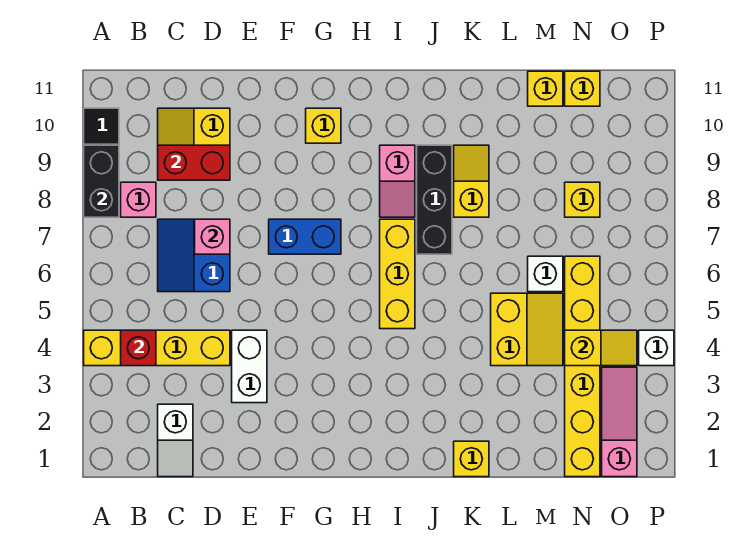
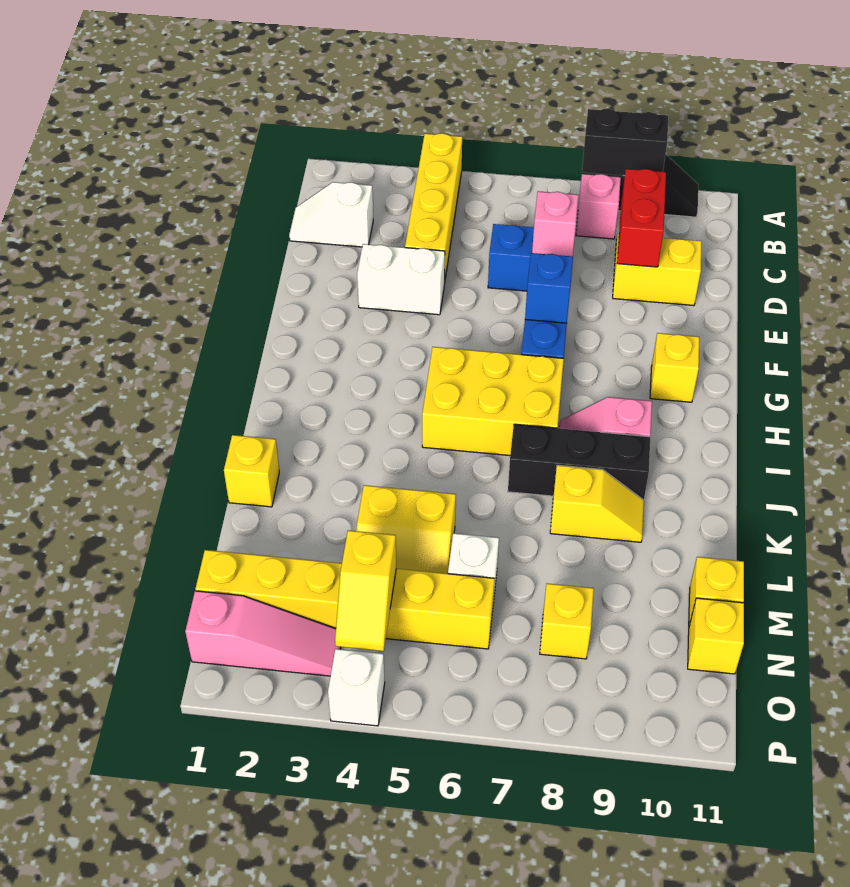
red brick B4 level 2 -> none
none -> blue brick F7 level 2
yellow brick I5:I7 level 1 -> yellow brick H5:I7 level 1

